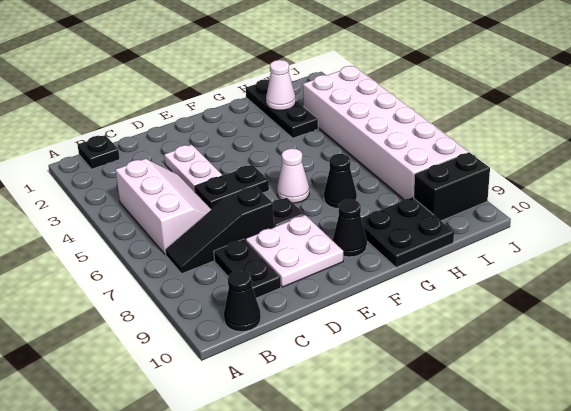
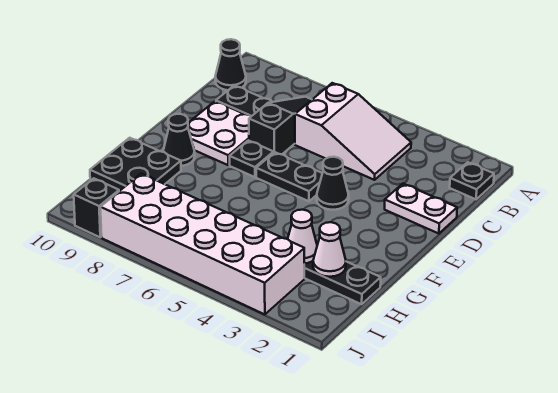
white slope B4:C6 level 1 top B -> white slope B4:C6 level 1 top 6
white plate D3:D4 level 1 -> white plate D1:D2 level 1
black plate D5:E5 level 1 -> black plate E5:E6 level 1
white cone F6 level 1 -> white cone H3 level 2
black cone G7 level 1 -> black cone E4 level 1
black brick I9:J9 level 1 -> black brick J9 level 1

